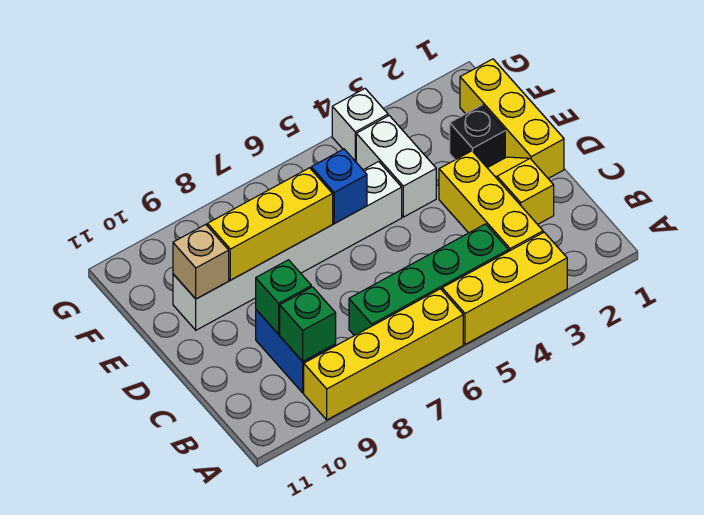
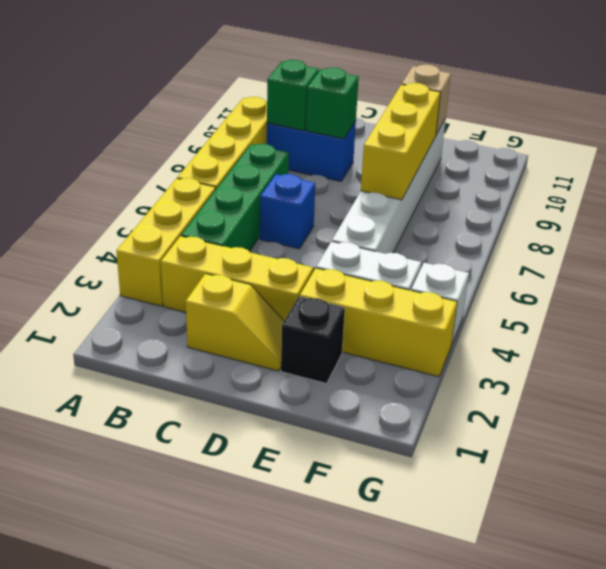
yellow brick D1:F1 level 1 -> yellow brick E3:G3 level 1
blue brick E6 level 2 -> blue brick C6 level 1

